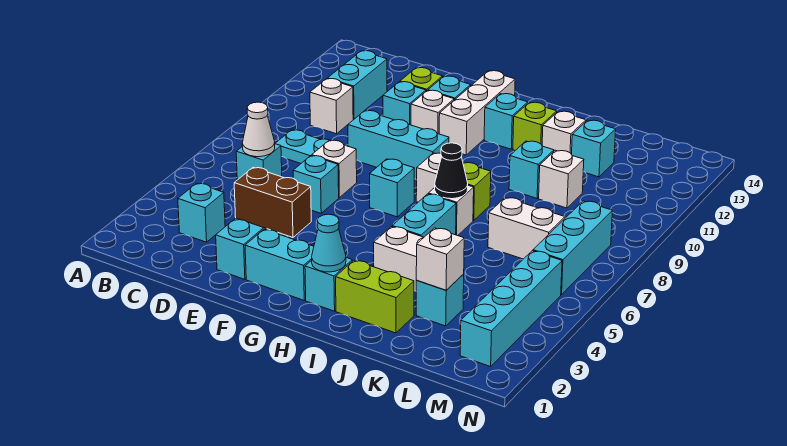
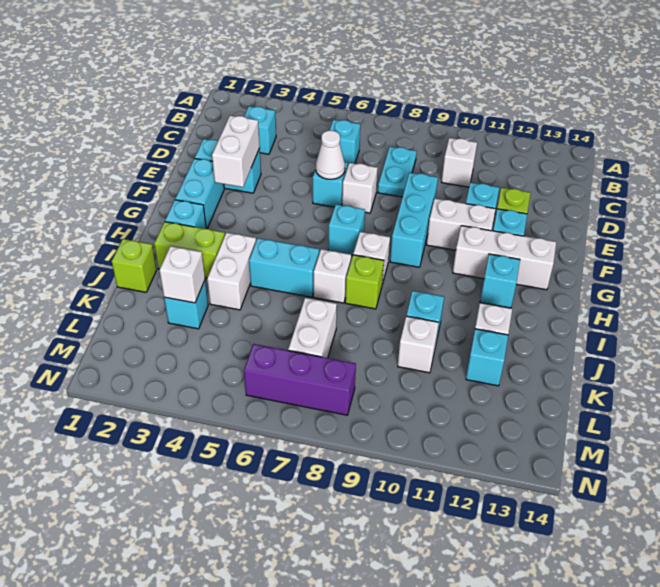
white cone C6 level 2 -> white cone E6 level 2
cyan brick C11:C12 level 1 -> none
brown brick E3:F3 level 2 -> white brick E3:F3 level 2
white brick F11 level 1 -> white brick F10:F11 level 1
cyan cone H2 level 2 -> none
lime brick I2:J2 level 1 -> lime brick I2:I3 level 1
black cone I7 level 2 -> none
lime brick I12 level 1 -> lime brick J1 level 1
cyan brick M2:M5 level 1 -> none
cyan brick M6:M8 level 1 -> purple brick M6:M8 level 1

